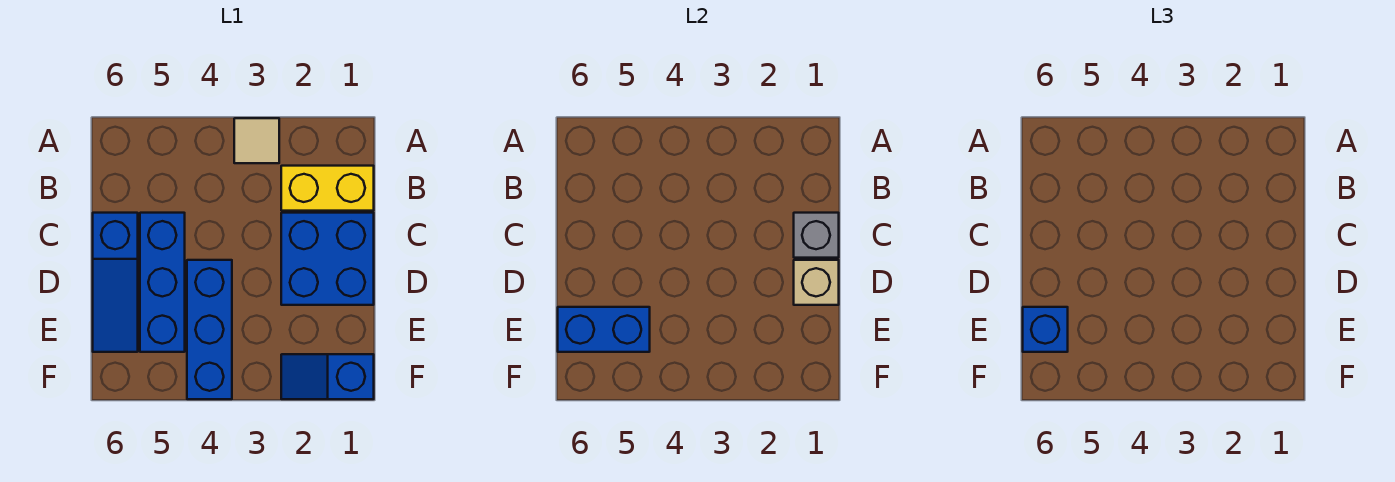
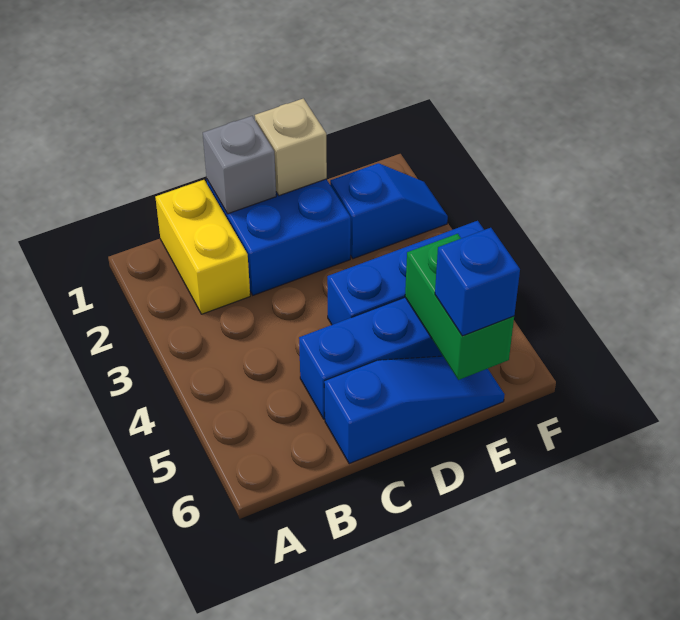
tan tile A3 level 1 -> none
blue brick E5:E6 level 2 -> green brick E5:E6 level 2
blue slope F1:F2 level 1 top 1 -> blue slope E2:F2 level 1 top E

